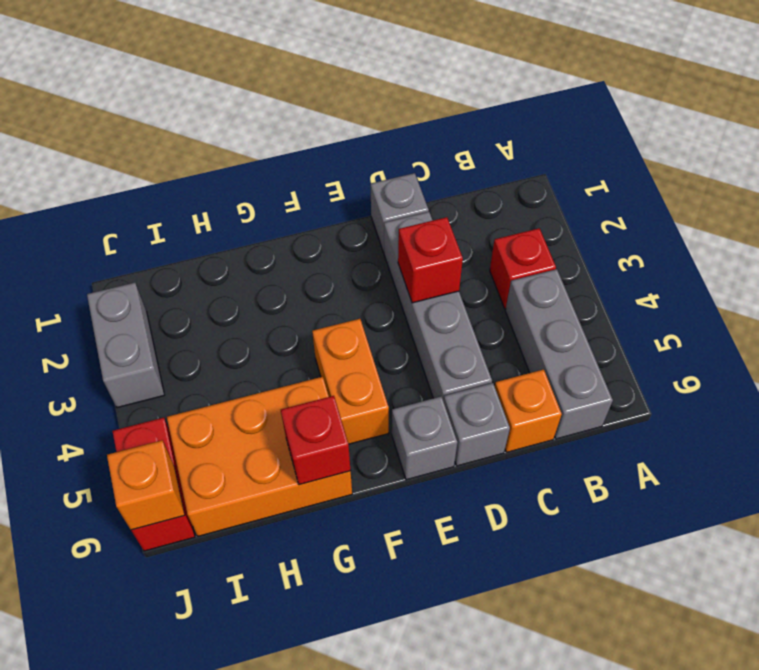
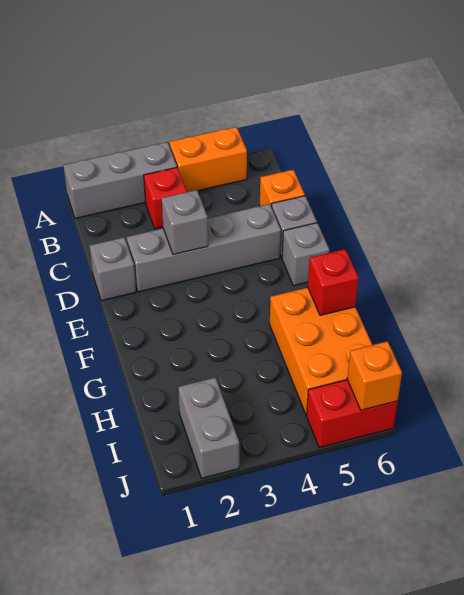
grey brick B4:B6 level 1 -> grey brick A1:A3 level 1
red brick D3 level 2 -> grey brick D3 level 2
orange brick F4:F5 level 1 -> orange brick A4:A5 level 1
grey brick J2:J3 level 1 -> grey brick I2:J2 level 1

